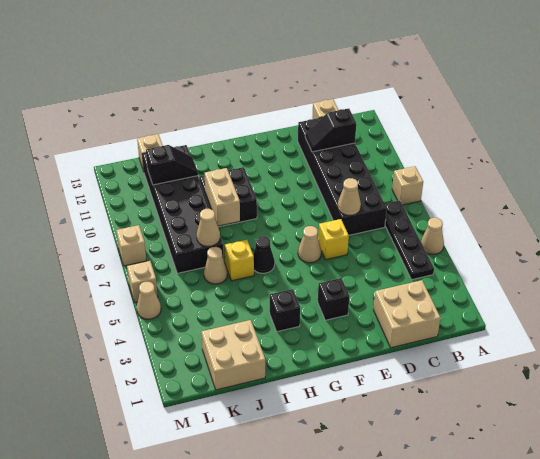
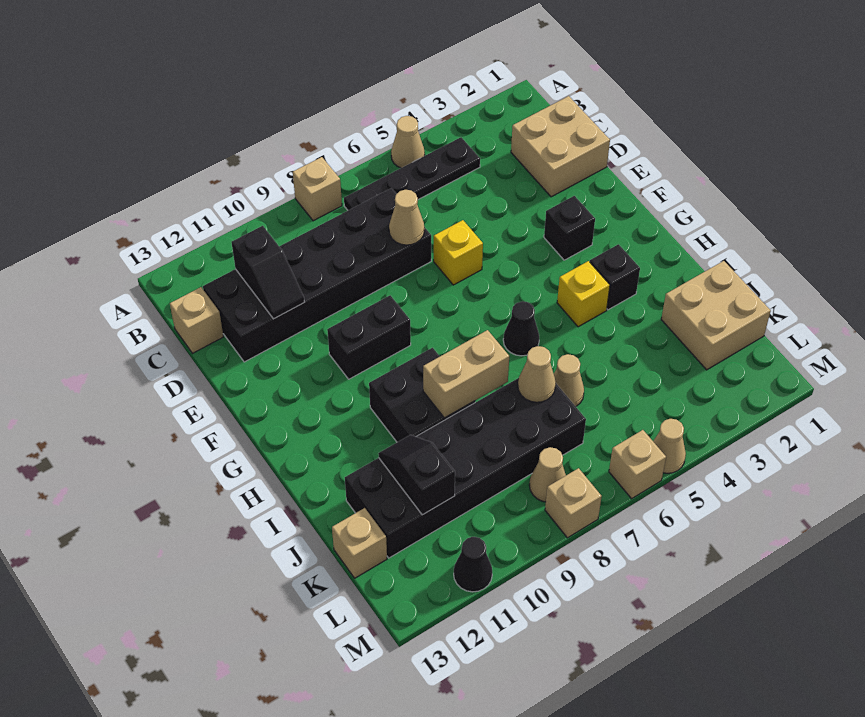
tan cone F6 level 1 -> tan cone L8 level 1
none -> black brick F9:F10 level 1
yellow brick I6 level 1 -> yellow brick H4 level 1
none -> black cone M11 level 1

